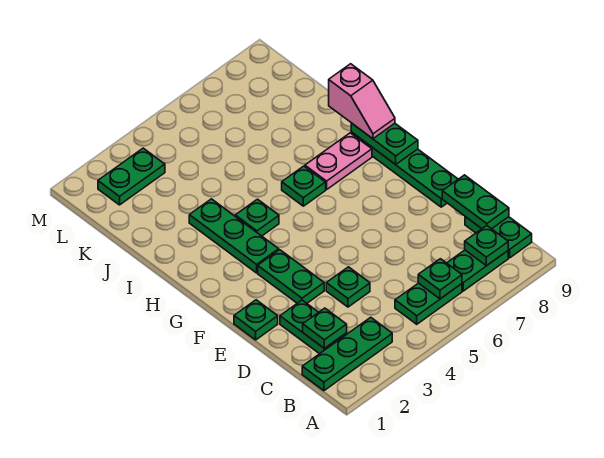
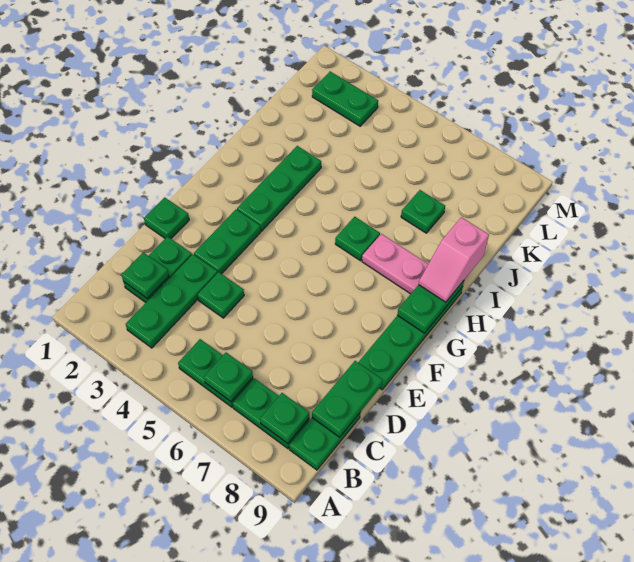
green plate B1:B3 level 1 -> green plate B3:D3 level 1
green plate H4 level 1 -> green plate J7 level 1

